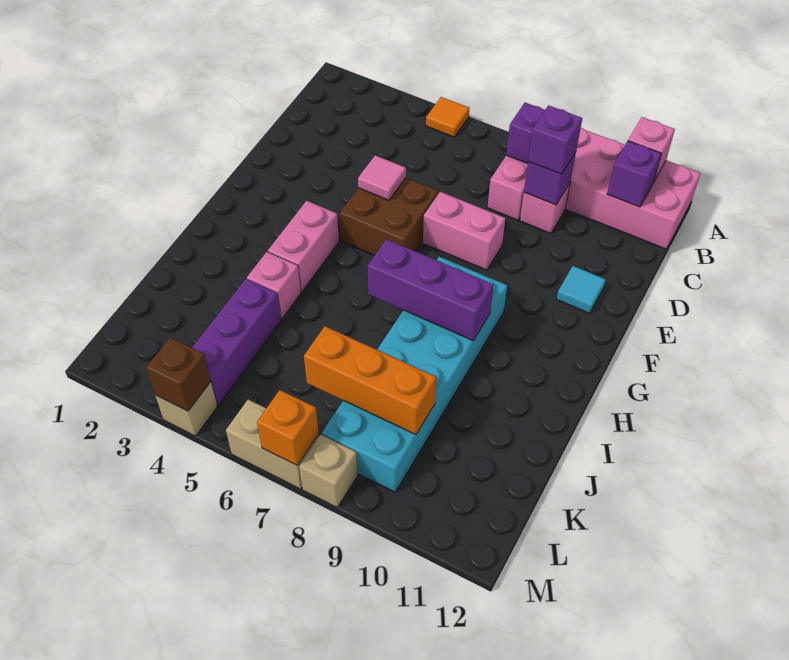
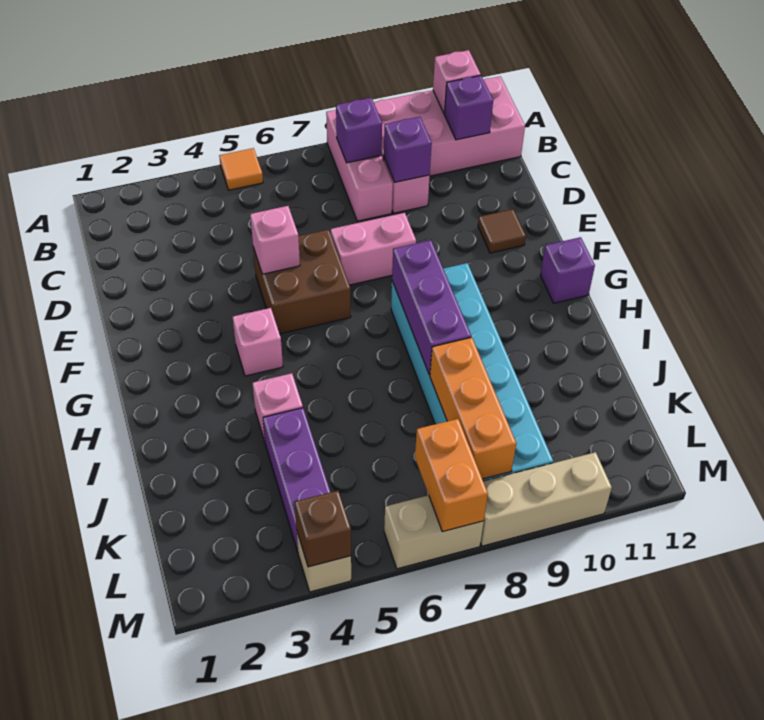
purple brick C9 level 3 -> purple brick G12 level 1
pink tile E5 level 2 -> pink brick E5 level 2
cyan tile E11 level 1 -> brown tile E11 level 1
pink brick G4:H4 level 1 -> pink brick G4 level 1
purple brick H7:H9 level 2 -> purple brick G8:I8 level 2
orange brick K7:K9 level 2 -> orange brick J8:L8 level 2
orange brick M7 level 2 -> orange brick L7:M7 level 2
tan brick M8 level 1 -> tan brick M8:M10 level 1

